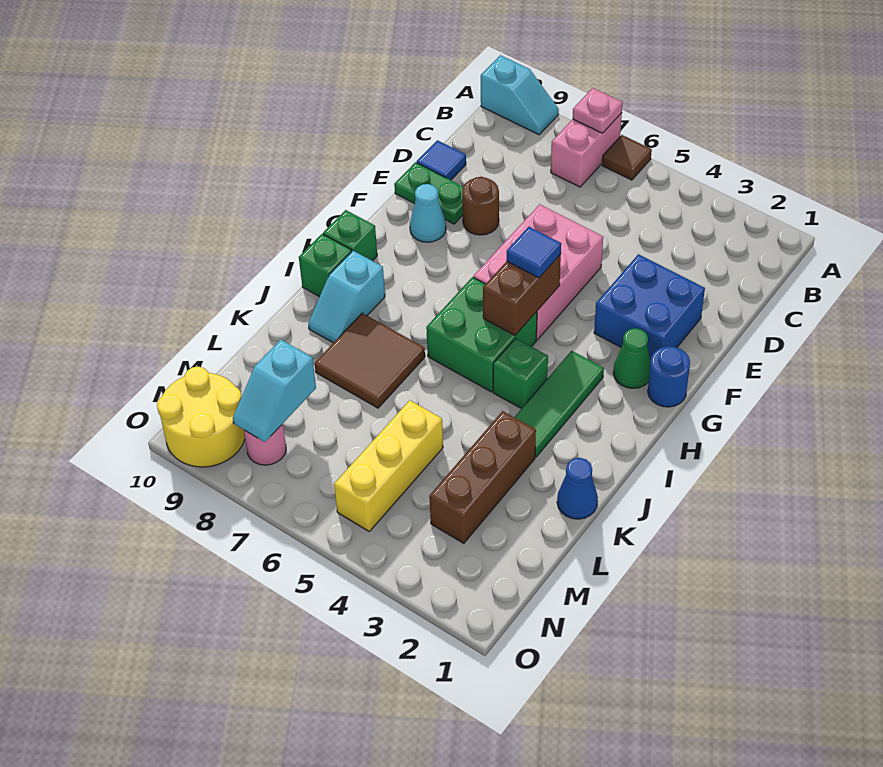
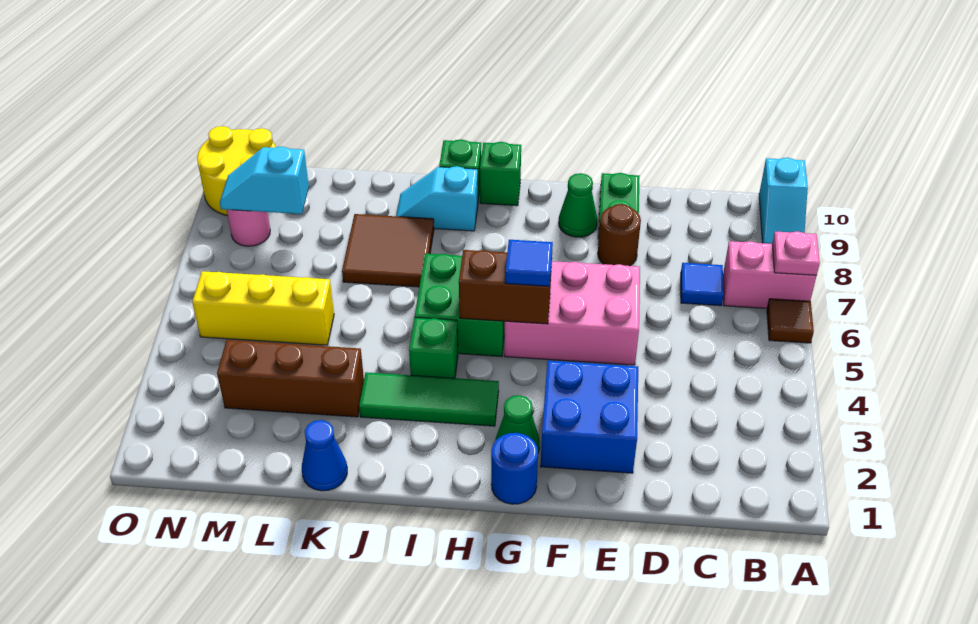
blue tile D10 level 1 -> blue tile C7 level 1
cyan cone F9 level 1 -> green cone F9 level 1

